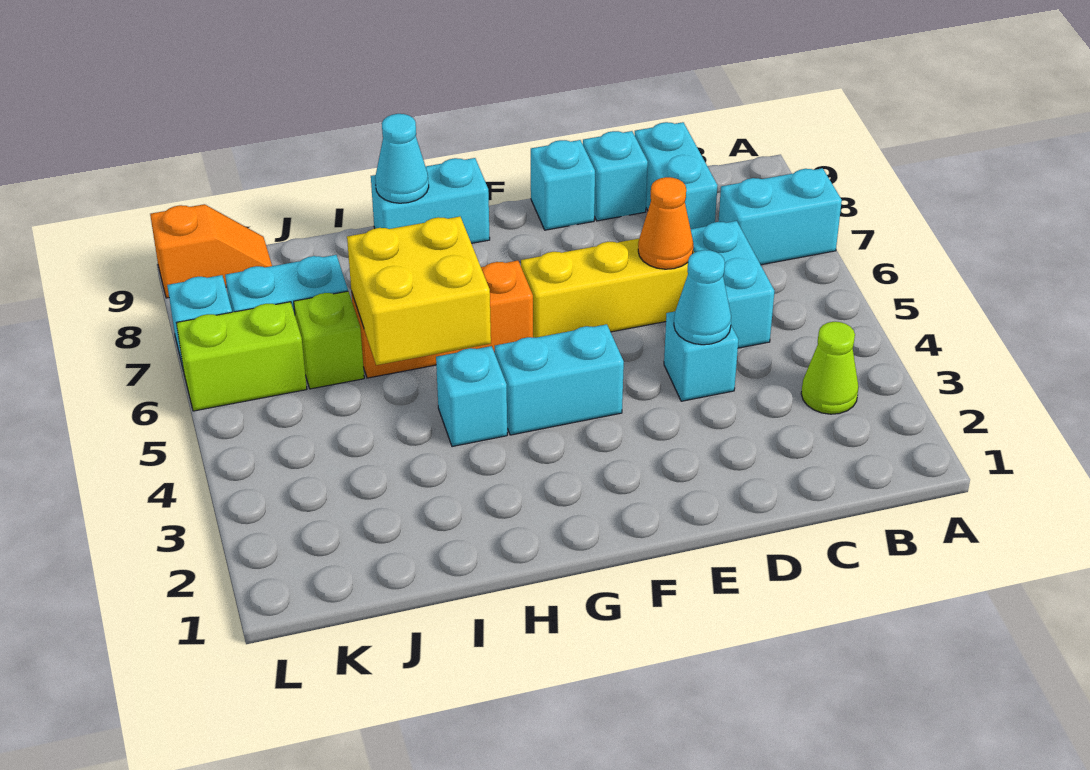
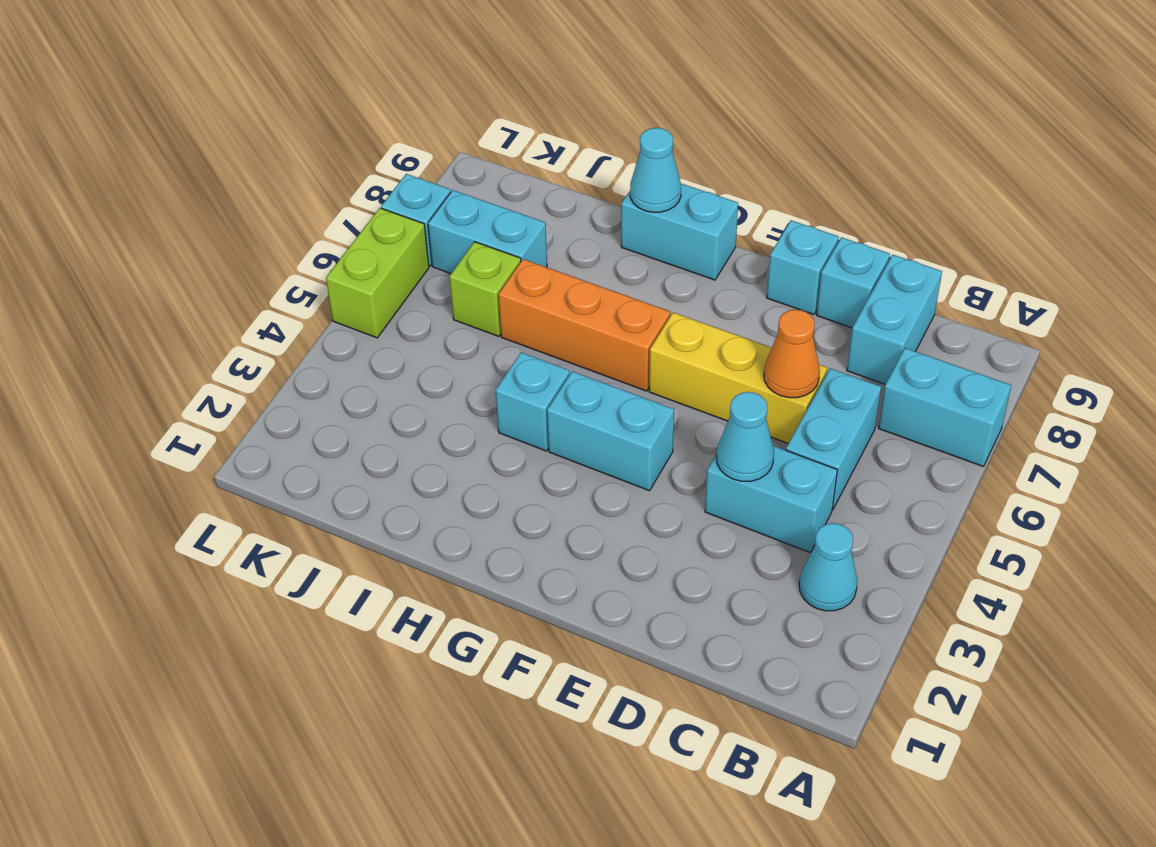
lime cone B3 level 1 -> cyan cone B3 level 1
cyan brick D4 level 1 -> cyan brick C4:D4 level 1
yellow brick H5:I6 level 2 -> none
lime brick K6:L6 level 1 -> lime brick L5:L6 level 1
orange slope K9:L9 level 1 top L -> none

